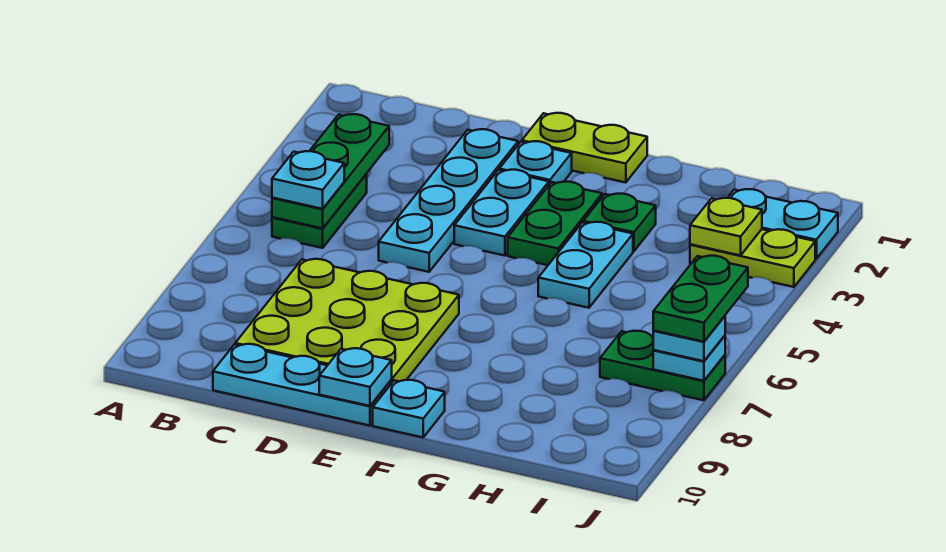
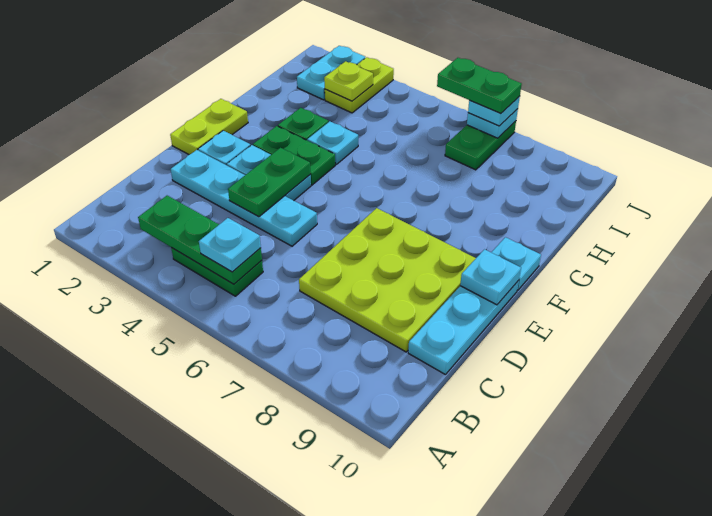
none -> green plate D4:E4 level 2
cyan plate G4:G5 level 1 -> cyan plate G4 level 1

